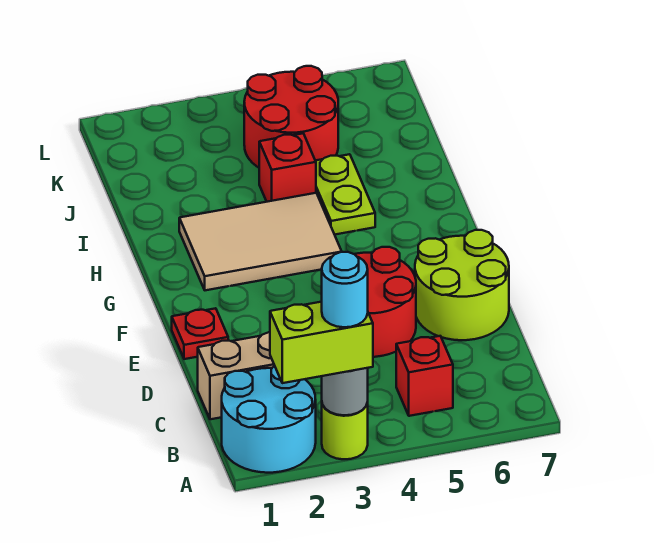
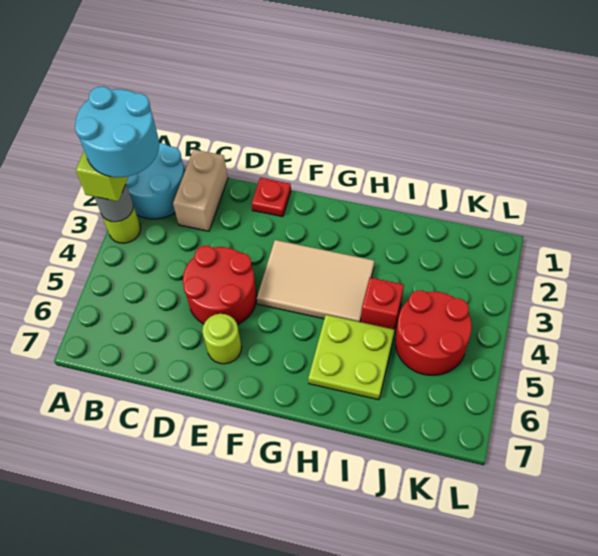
cyan round brick A3 level 4 -> cyan round brick A2:B3 level 4
red brick B5 level 1 -> none
lime round brick D6:E7 level 1 -> lime round brick E6 level 1
tan tile G2:H4 level 1 -> tan tile F3:H4 level 1
lime plate H5:I5 level 1 -> lime plate H5:I6 level 1

